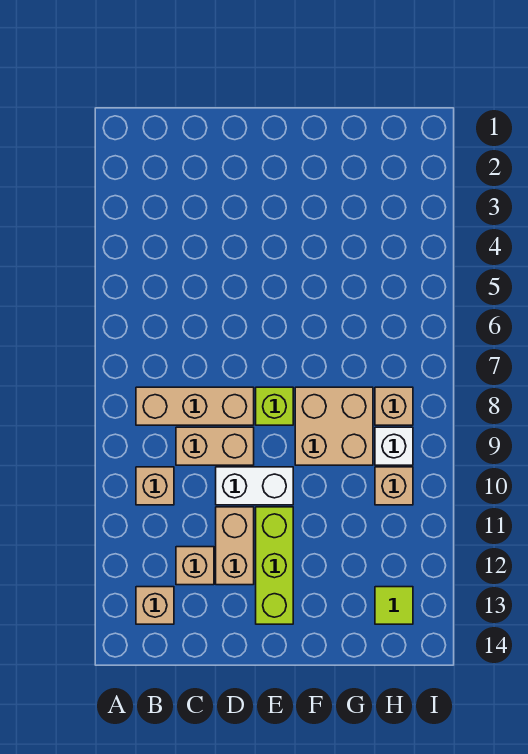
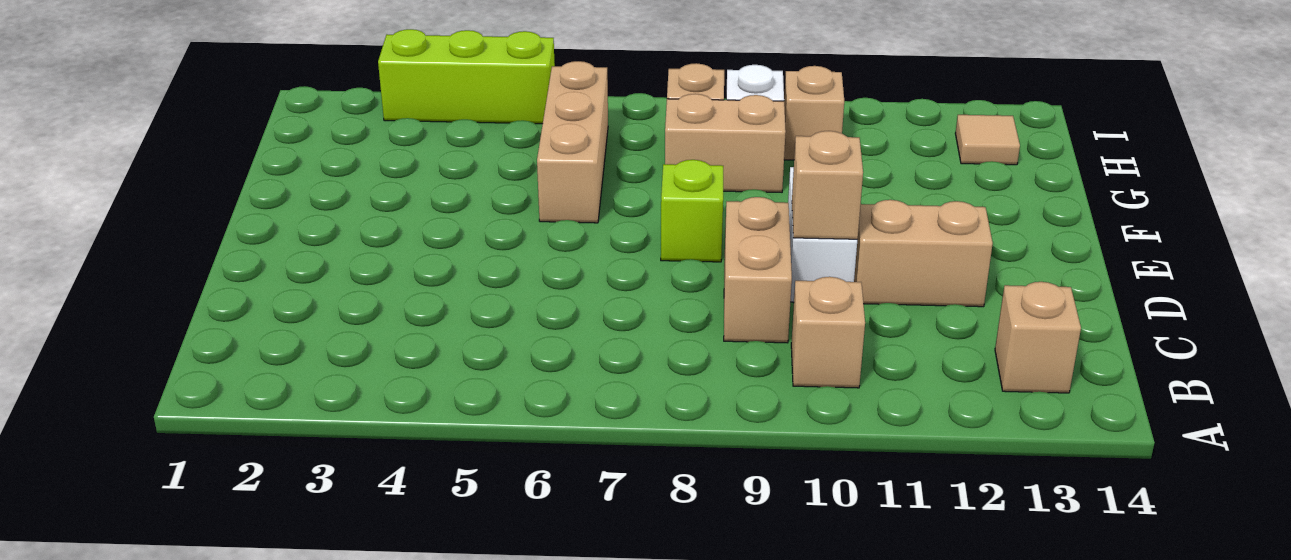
tan brick B8:D8 level 1 -> tan brick F6:H6 level 1
tan brick C12 level 1 -> tan brick D10 level 2
lime brick E11:E13 level 1 -> lime brick I3:I5 level 1
tan brick F8:G9 level 1 -> tan brick G8:G9 level 1
lime tile H13 level 1 -> tan tile H13 level 1

